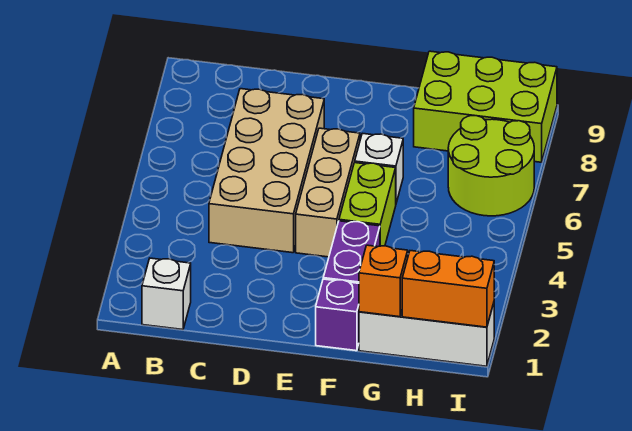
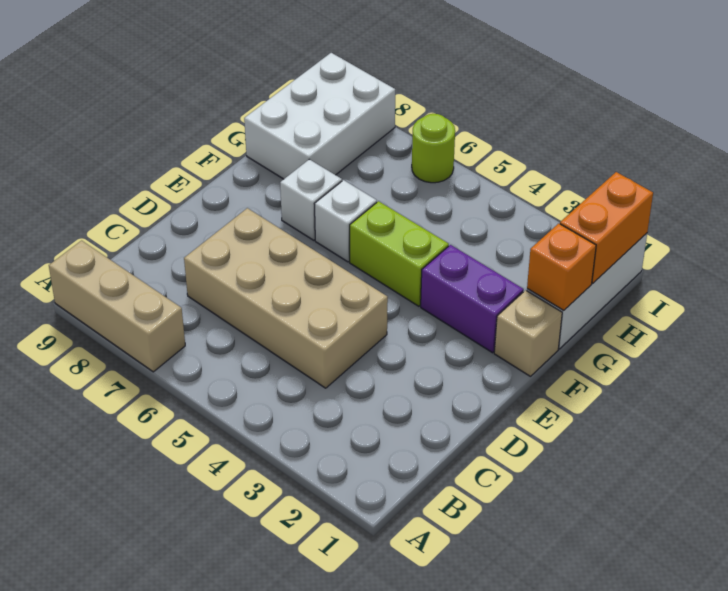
white brick B1 level 1 -> white brick F7 level 1
tan brick E4:E6 level 1 -> tan brick A7:A9 level 1
purple brick F1 level 1 -> tan brick F1 level 1
lime brick G8:I9 level 1 -> white brick G8:I9 level 1
lime round brick H6:I7 level 1 -> lime round brick I6 level 1

